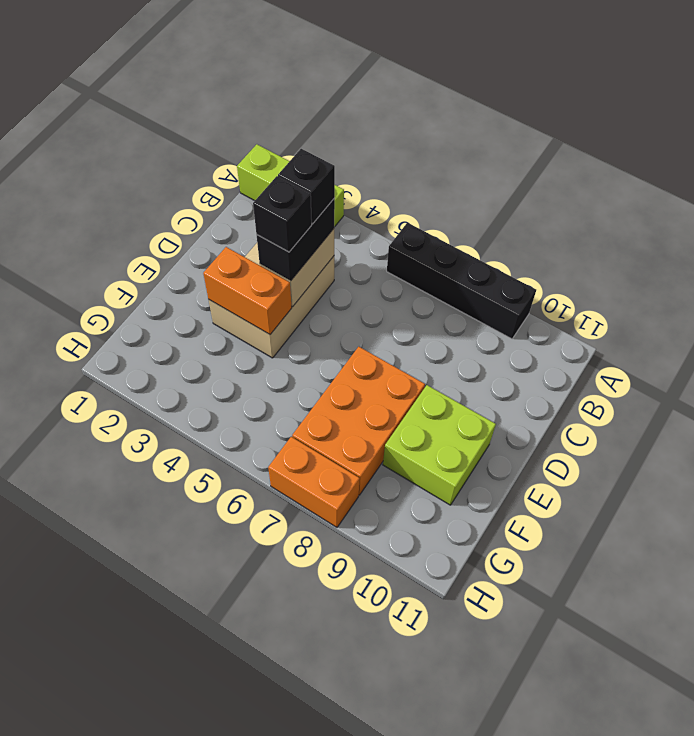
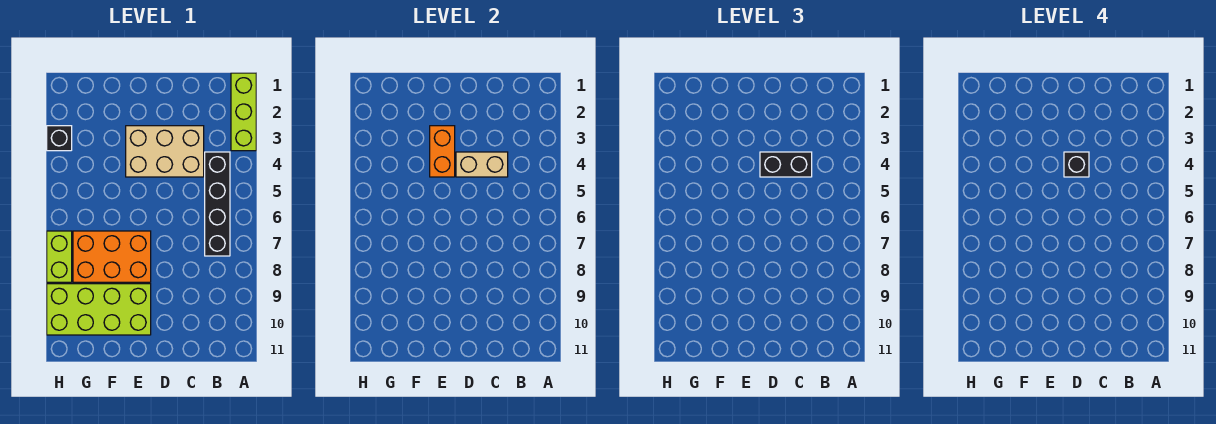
black brick A6:A9 level 1 -> black brick B4:B7 level 1
black brick C4 level 4 -> black brick H3 level 1
lime brick E9:F10 level 1 -> lime brick E9:H10 level 1
orange brick H7:H8 level 1 -> lime brick H7:H8 level 1

